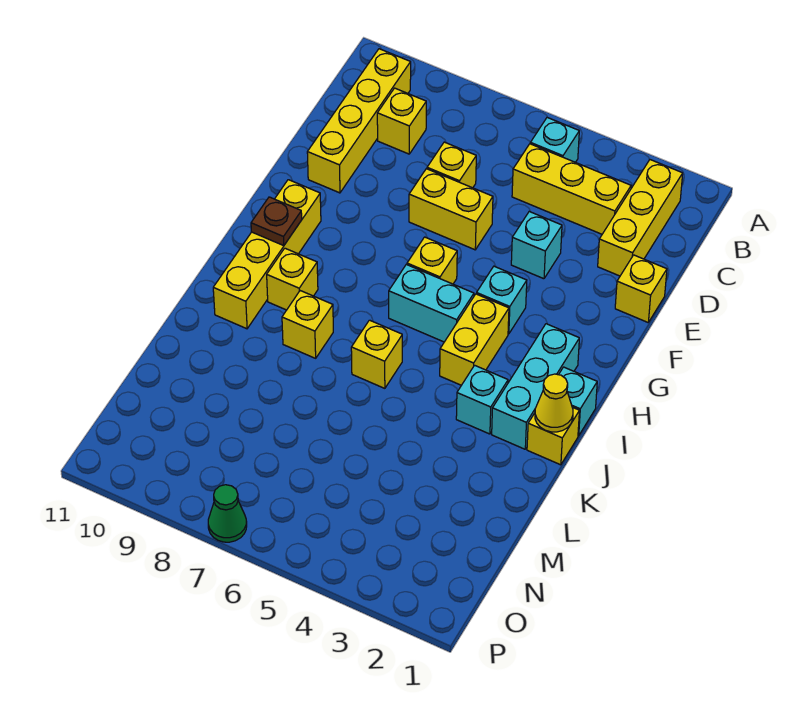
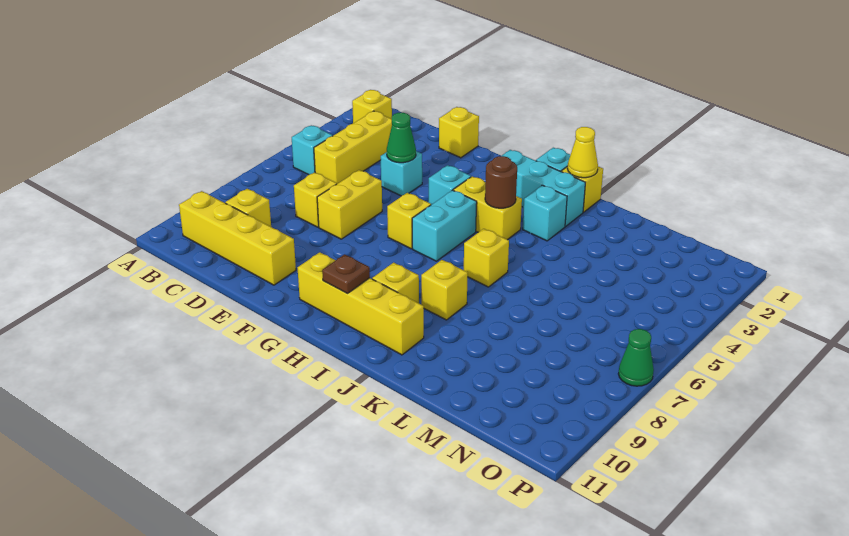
yellow brick B2:D2 level 1 -> yellow brick B2 level 1
none -> green cone E4 level 2
none -> brown round brick I4 level 2

